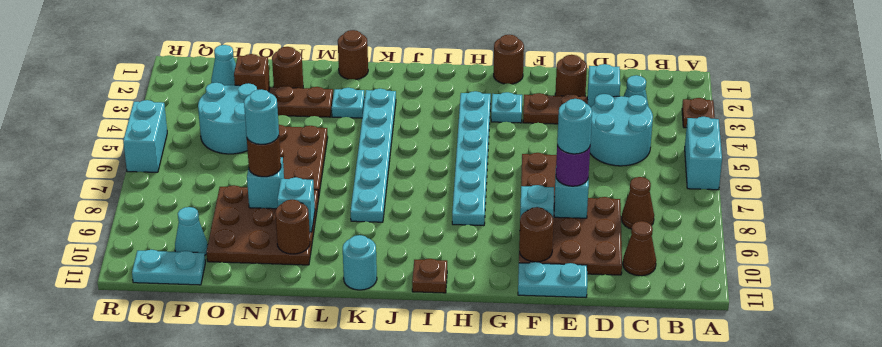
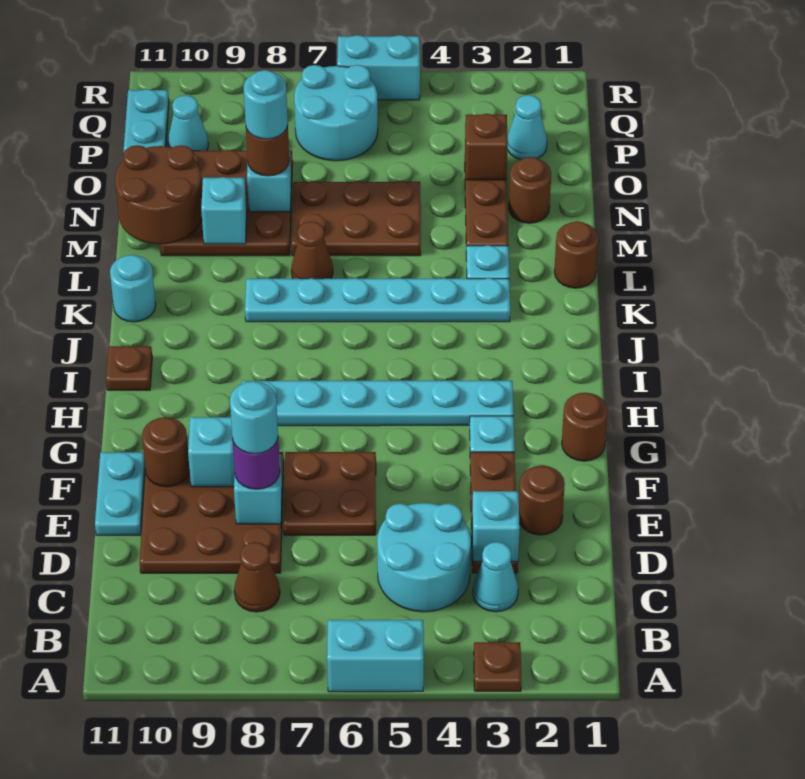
brown cone C10 level 1 -> brown cone L7 level 1
brown round brick M10 level 2 -> brown round brick M10:N11 level 2
cyan round brick O4:P5 level 1 -> cyan round brick P6:Q7 level 1

